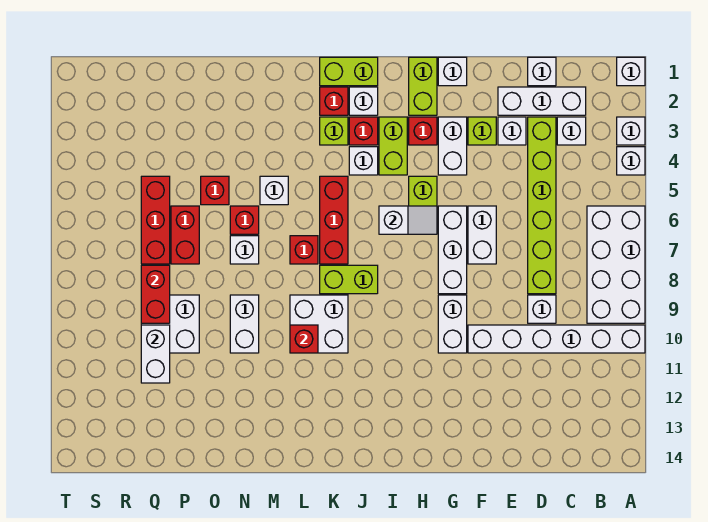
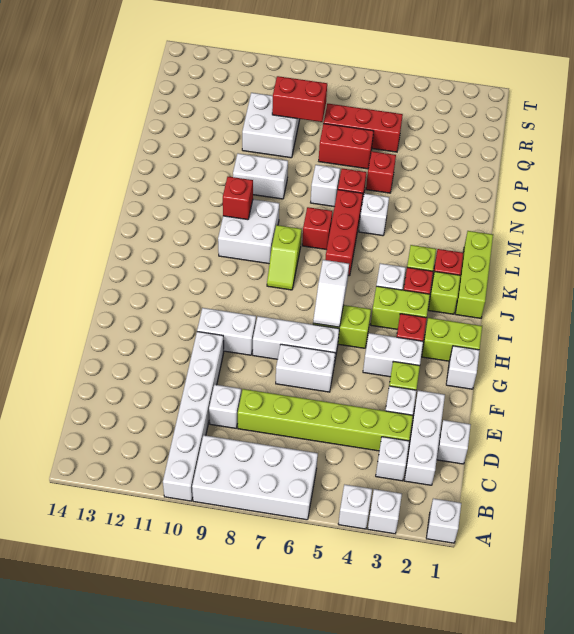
lime brick J1:K1 level 1 -> lime brick J1:L1 level 1
white brick J2 level 1 -> lime brick J2 level 1
lime brick J8:K8 level 1 -> lime slope J8:K8 level 1 top K
red brick K5:K7 level 1 -> red brick K6:M6 level 1
white brick Q10:Q11 level 2 -> none

